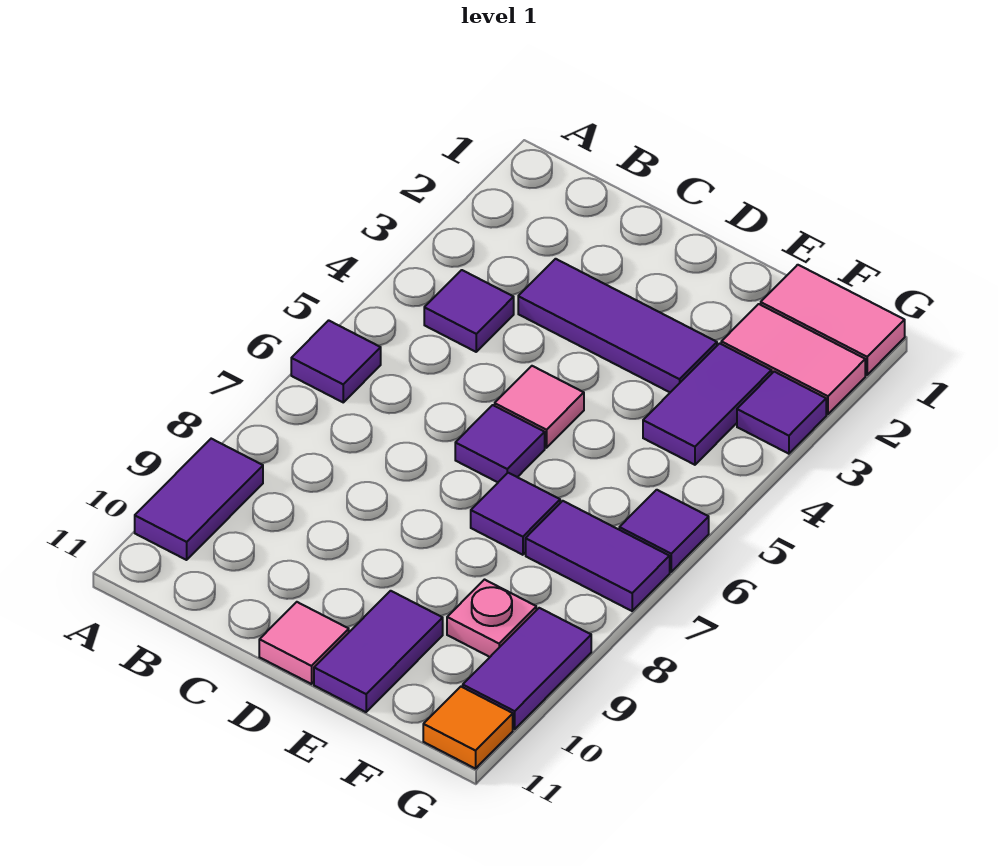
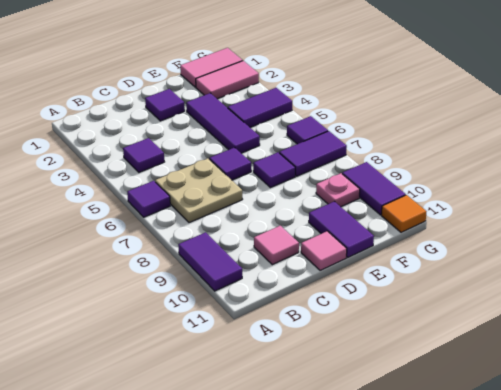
none -> tan plate B6:C7 level 1
purple tile C3:E3 level 1 -> purple tile E3:E5 level 1
pink tile D5 level 1 -> pink tile C10 level 1
purple tile F3:F4 level 1 -> purple tile F4:G4 level 1
purple tile G3 level 1 -> purple tile D2 level 1

